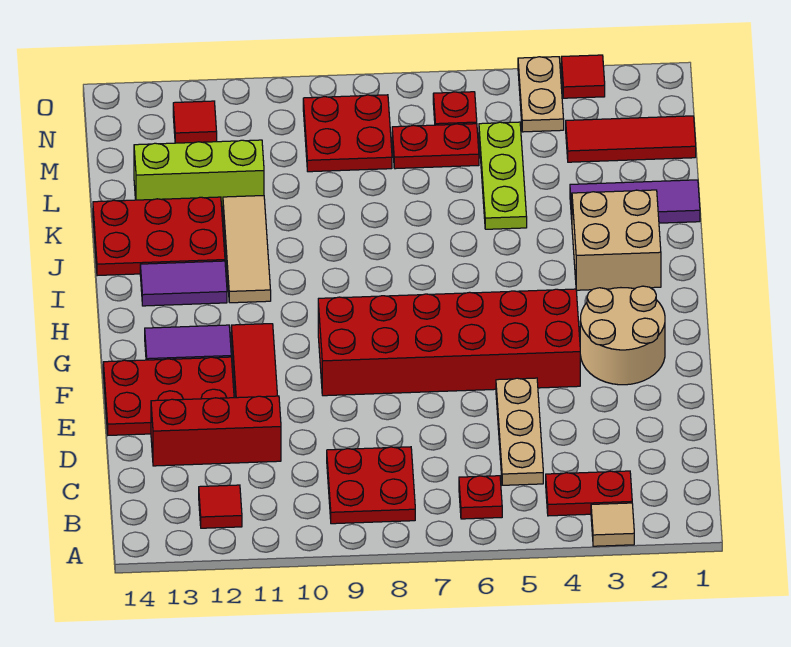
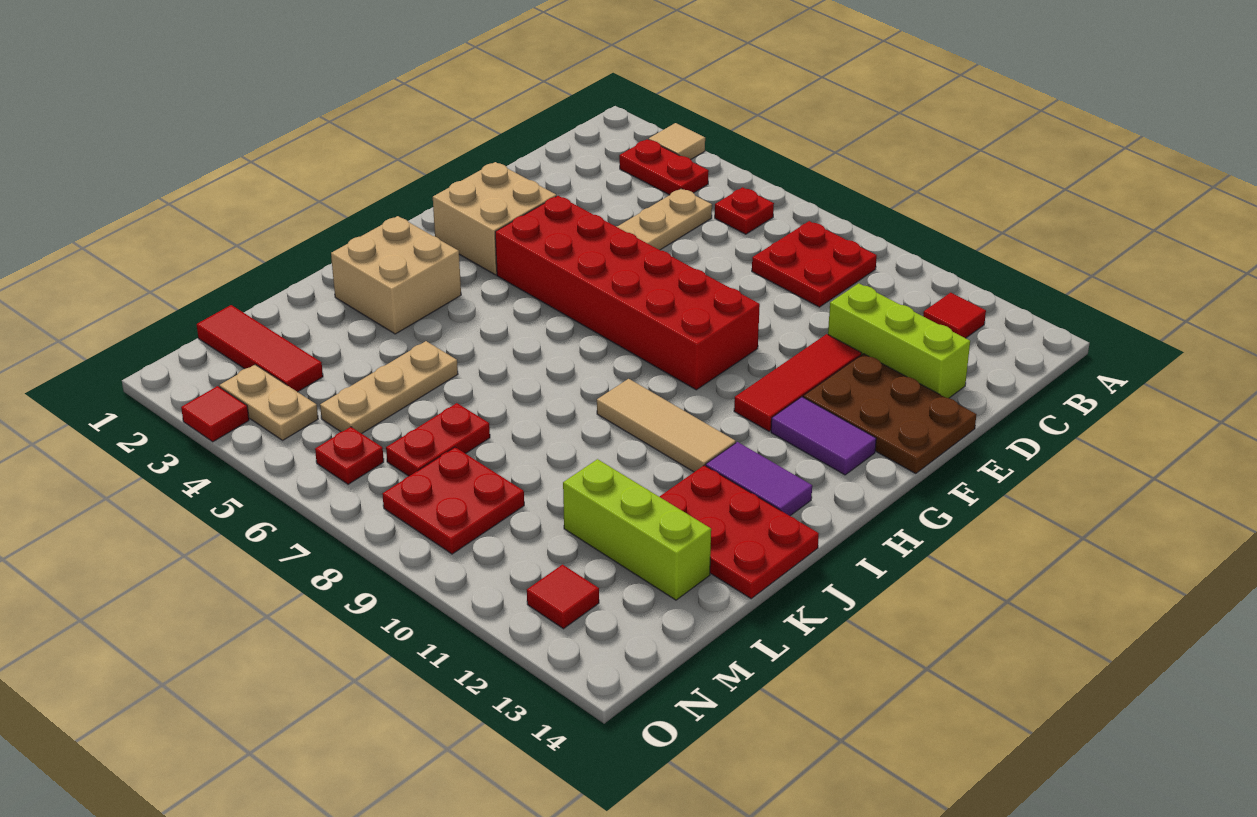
red brick D11:D13 level 1 -> lime brick D11:D13 level 1
red plate E12:F14 level 1 -> brown plate E12:F14 level 1
tan round brick F2:G3 level 1 -> tan brick F2:G3 level 1
tan tile I11:K11 level 1 -> tan tile I9:I11 level 1
purple tile K1:K3 level 1 -> none
lime plate K5:M5 level 1 -> tan plate K5:M5 level 1
red plate M6:M7 level 1 -> red plate L7:M7 level 1
tan plate N4:O4 level 1 -> tan plate N3:N4 level 1

